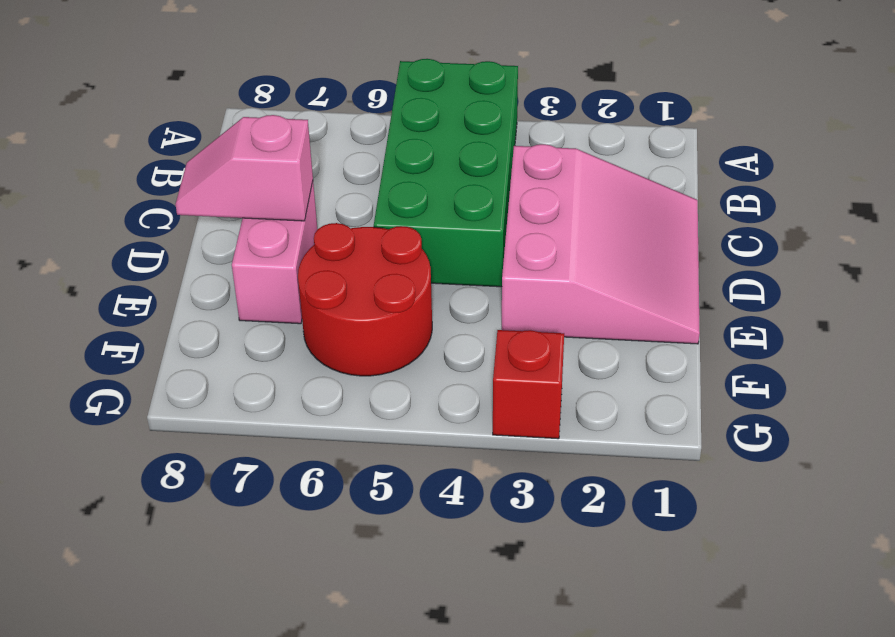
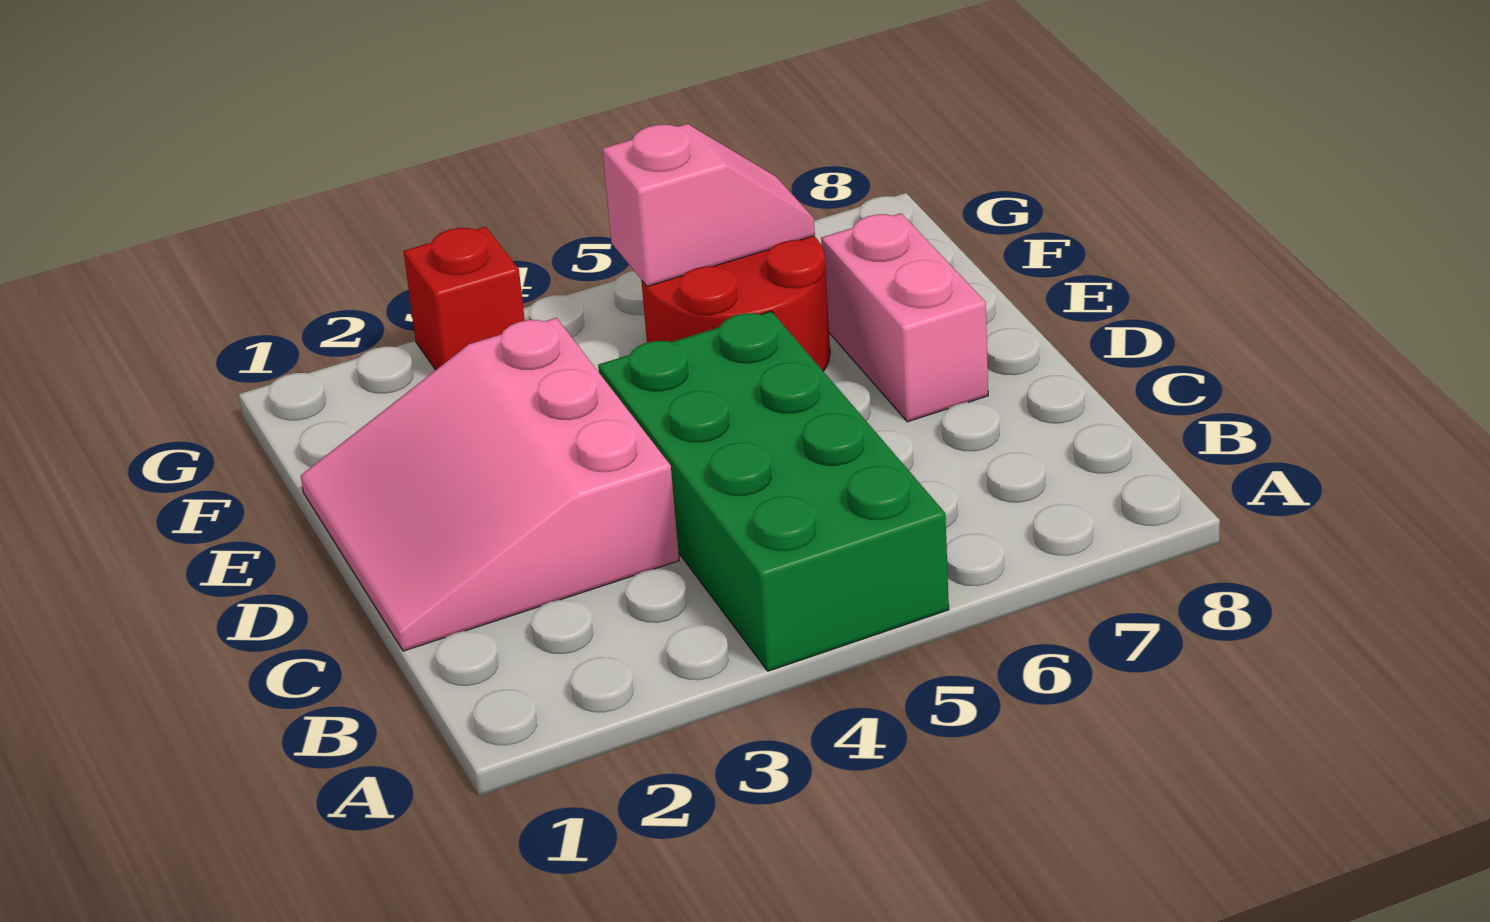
pink slope D7:D8 level 2 top 7 -> pink slope F5:F6 level 2 top 5

